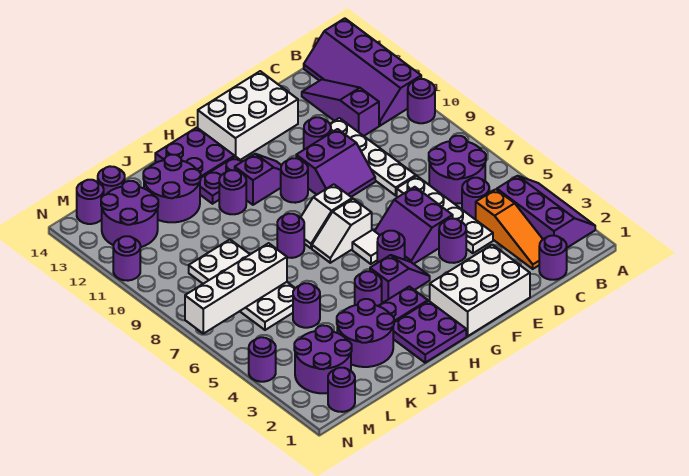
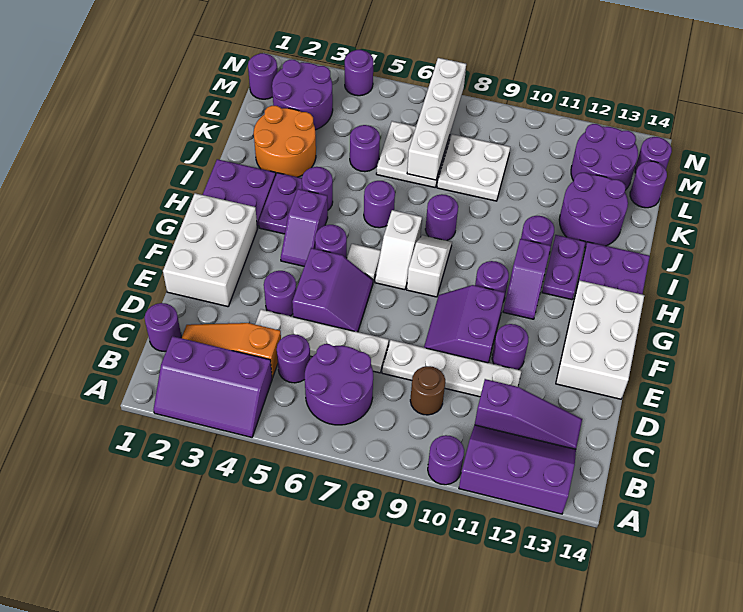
purple slope A11:B14 level 1 top A -> purple slope A11:B13 level 1 top A
none -> brown round brick C9 level 1
purple slope E5:F6 level 1 top E -> purple slope E5:F6 level 1 top 5
white slope G7:H7 level 1 top G -> white slope G7:H7 level 1 top H
purple round brick J2:K3 level 1 -> orange round brick J2:K3 level 1
purple round brick N11 level 1 -> purple round brick I6 level 1

